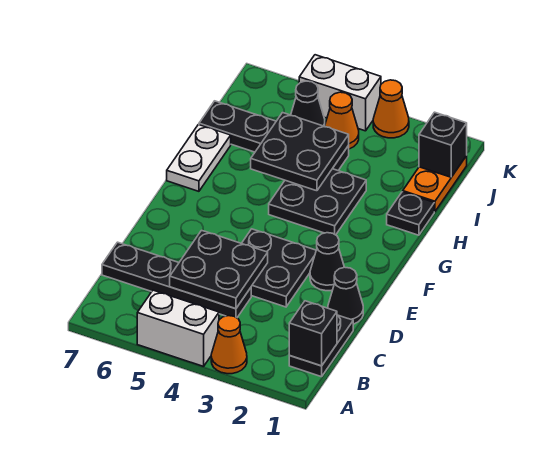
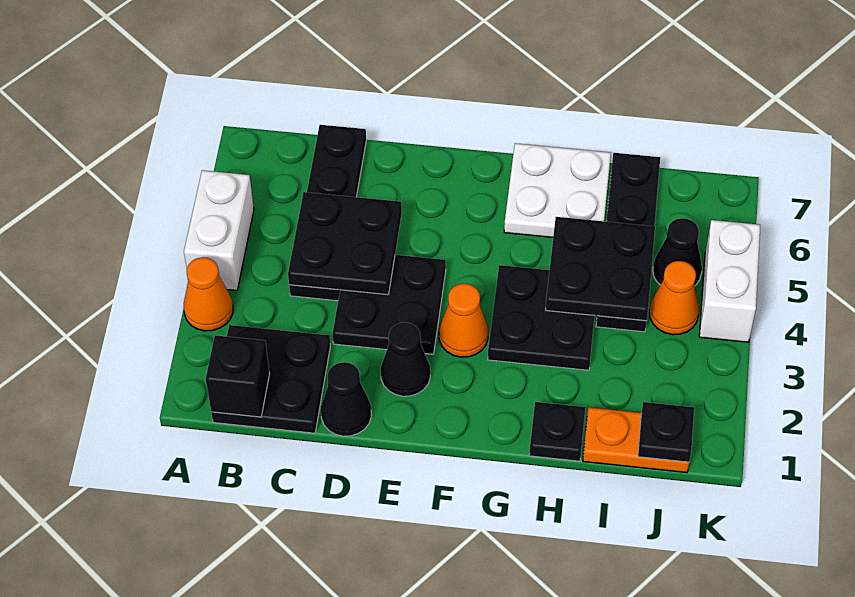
black plate B1:C1 level 1 -> black plate B1:C2 level 1
white plate G7:H7 level 1 -> white plate G6:H7 level 1
black brick J1 level 2 -> black plate J1 level 2
orange cone K3 level 1 -> orange cone F3 level 1

